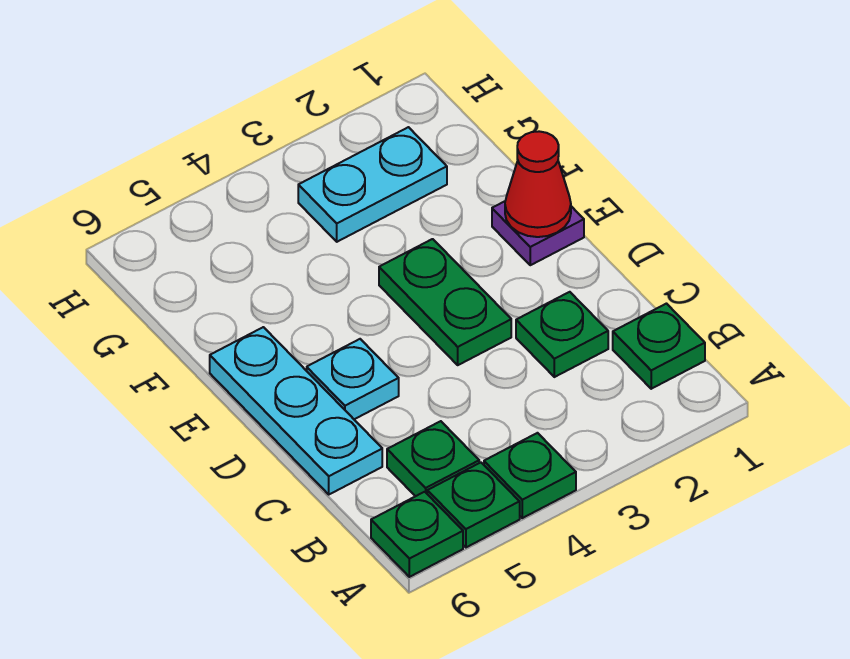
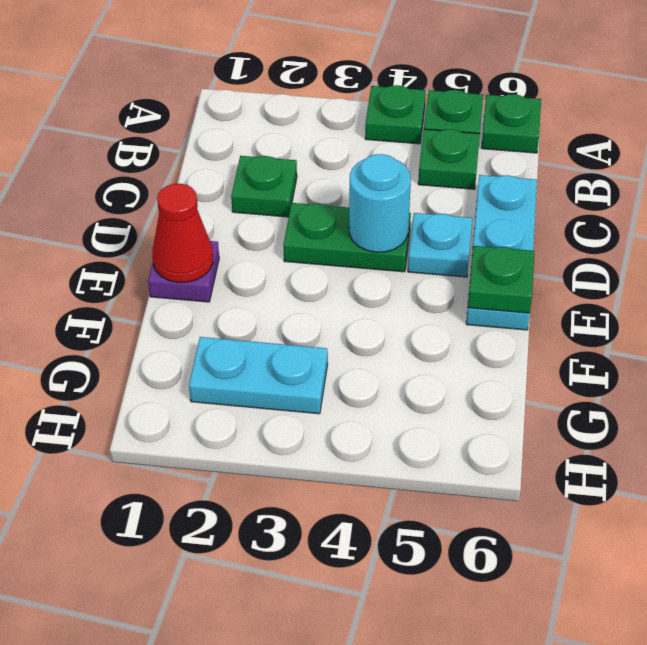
green plate B1 level 1 -> green plate E6 level 2
green plate D3:E3 level 1 -> green plate D3:D4 level 1
none -> cyan round brick D4 level 2

